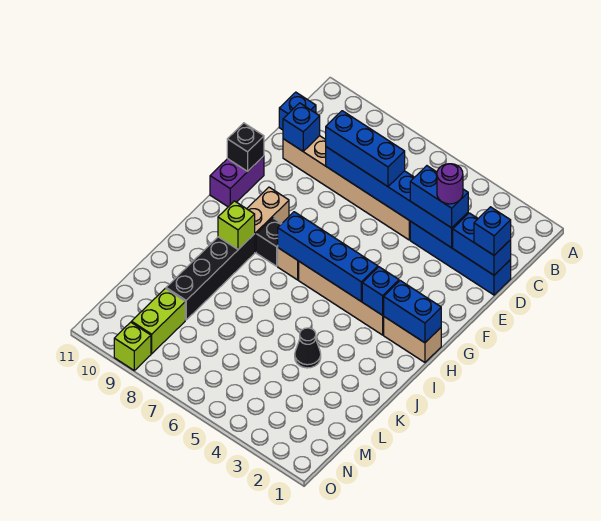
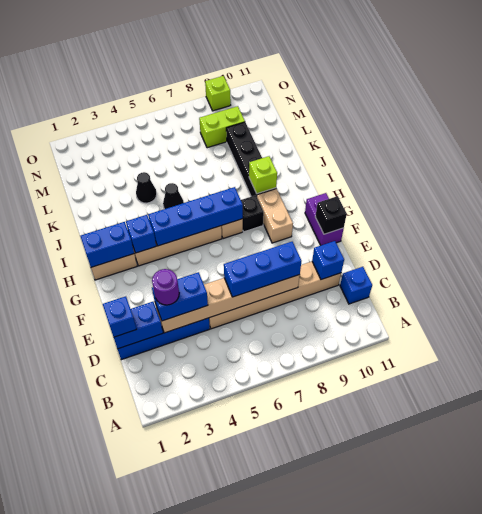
blue brick D3:D8 level 2 -> tan brick D3:D8 level 2
none -> black cone J5 level 1
lime brick M9:N9 level 1 -> lime brick M8:M9 level 1

